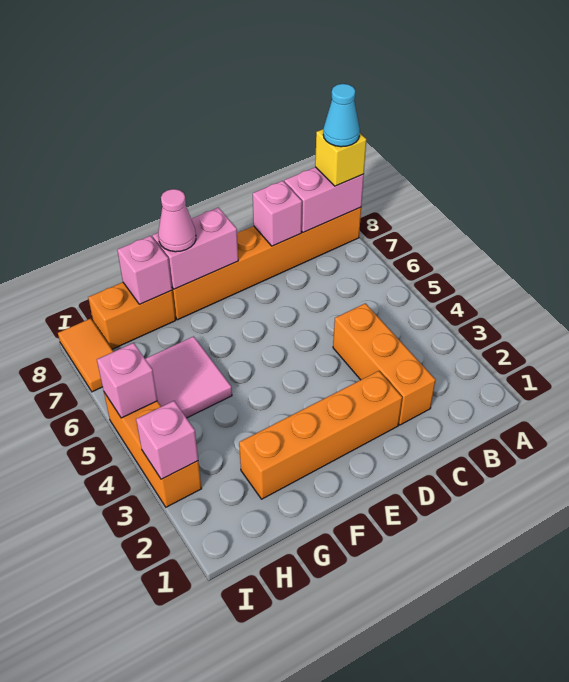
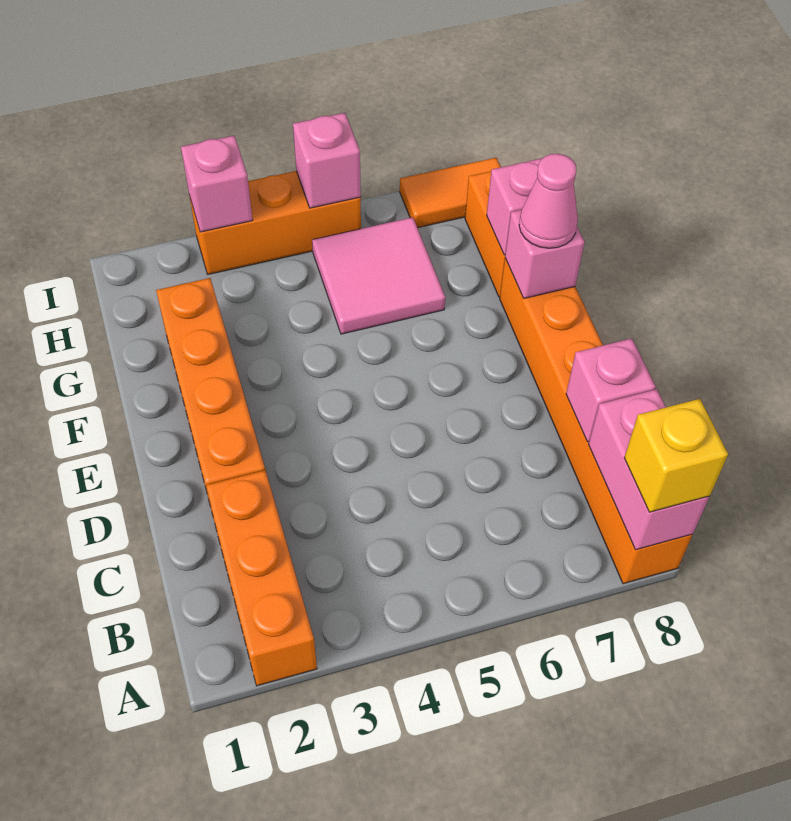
cyan cone A8 level 4 -> none
orange brick C2:C4 level 1 -> orange brick A2:C2 level 1
pink brick E8:F8 level 2 -> pink brick F8 level 2

